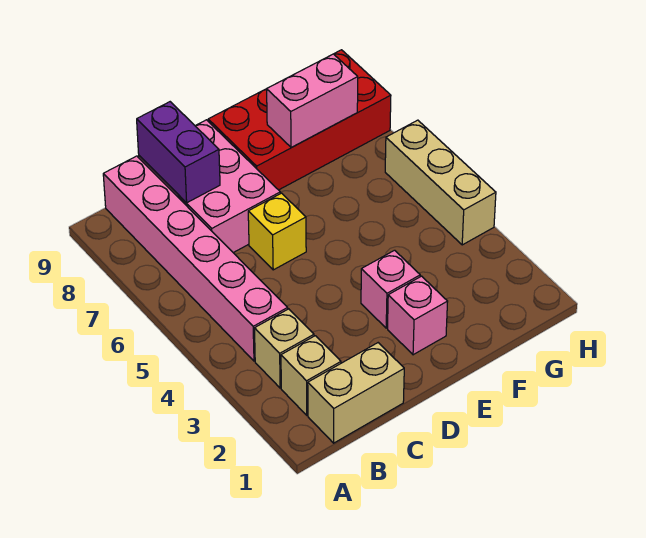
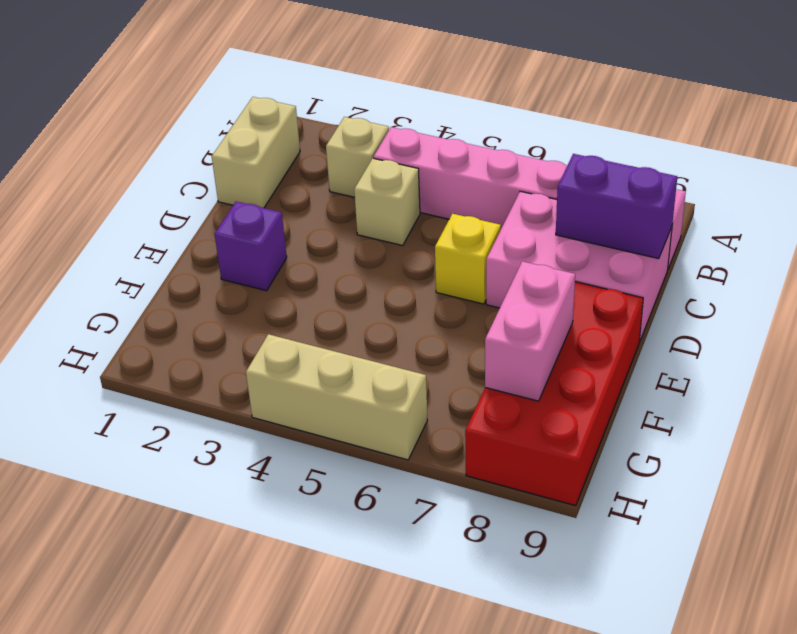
tan brick B2 level 1 -> tan brick C4 level 1
pink brick E2 level 1 -> purple brick E2 level 1
pink brick E3 level 1 -> none

